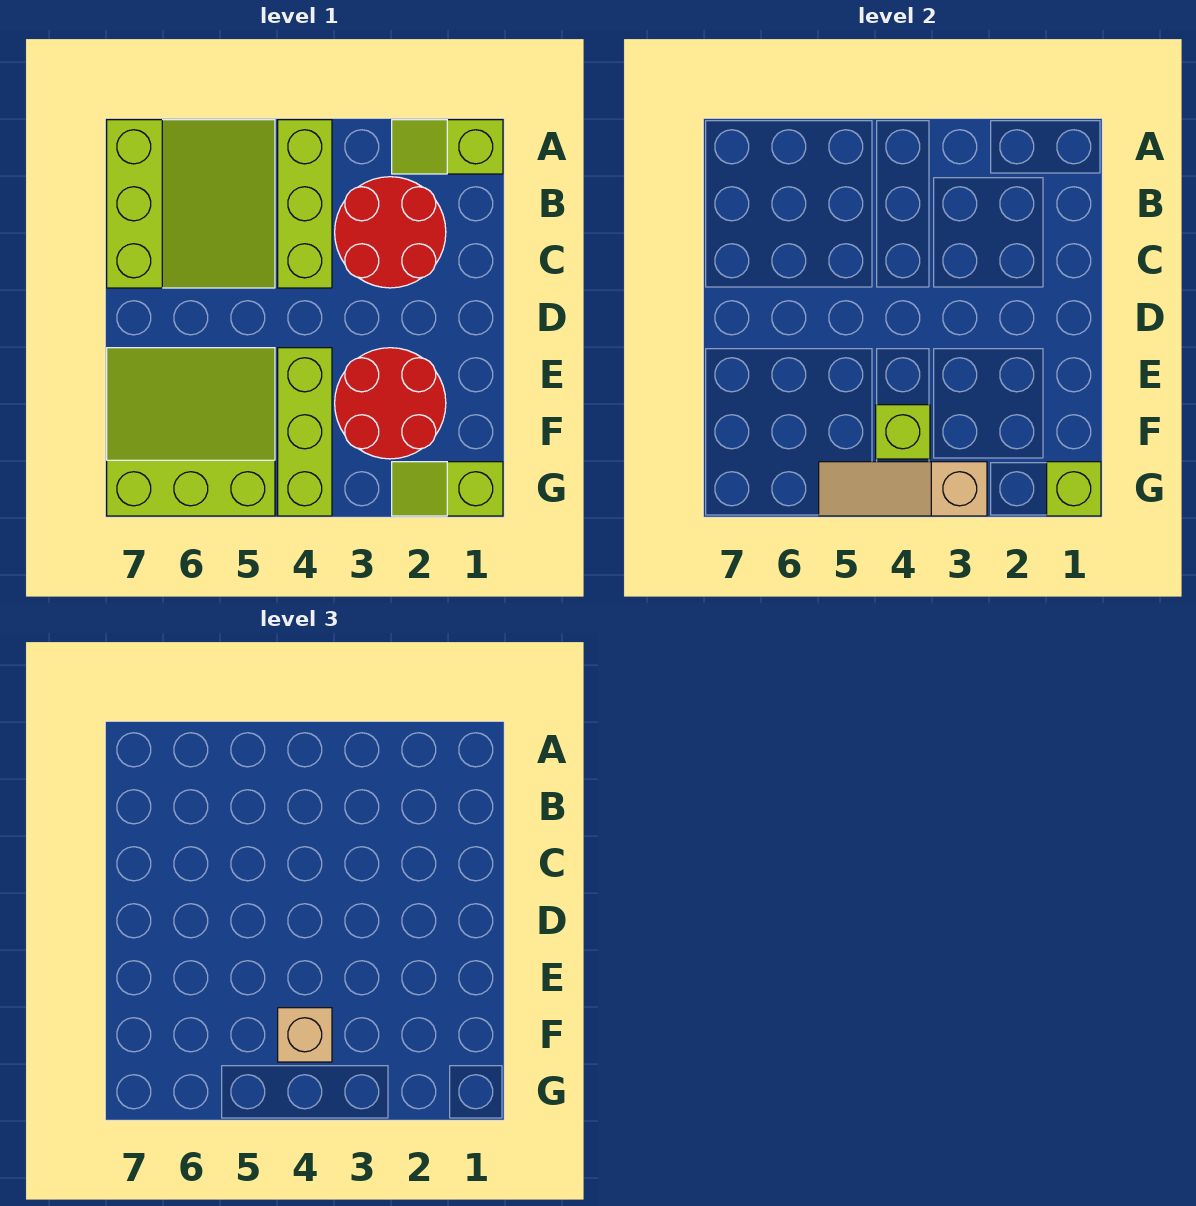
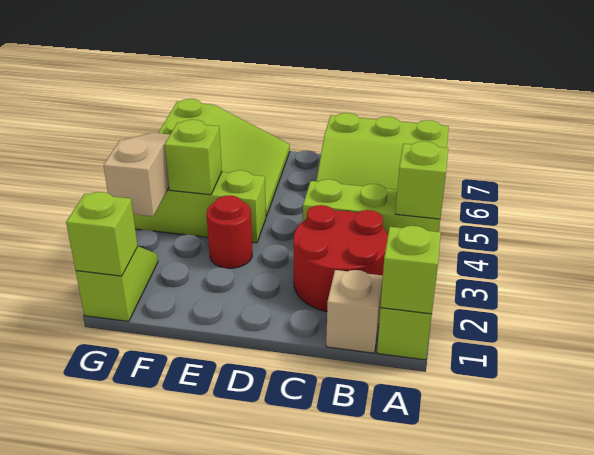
none -> lime brick A1 level 2
none -> lime brick A4 level 2
red round brick E2:F3 level 1 -> red round brick E3 level 1
tan brick F4 level 3 -> tan brick B1 level 1

